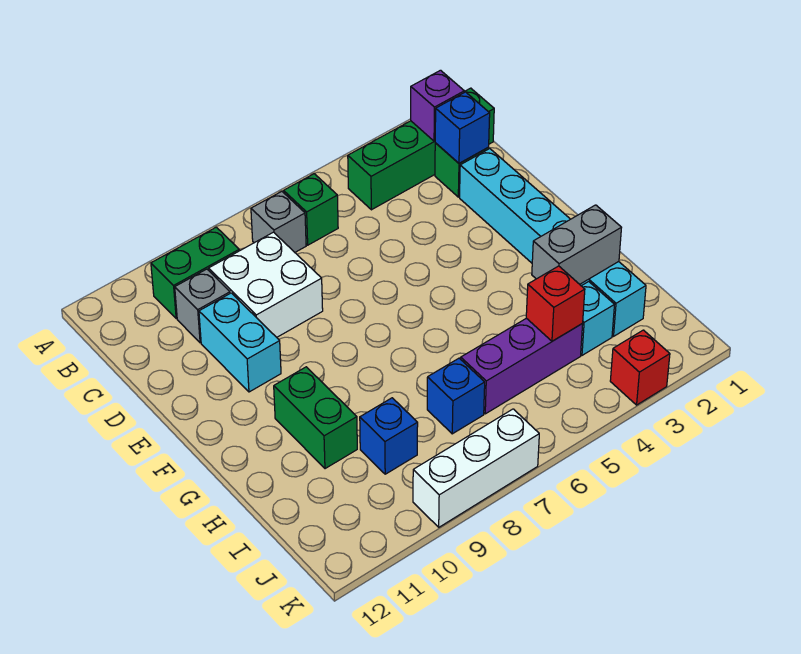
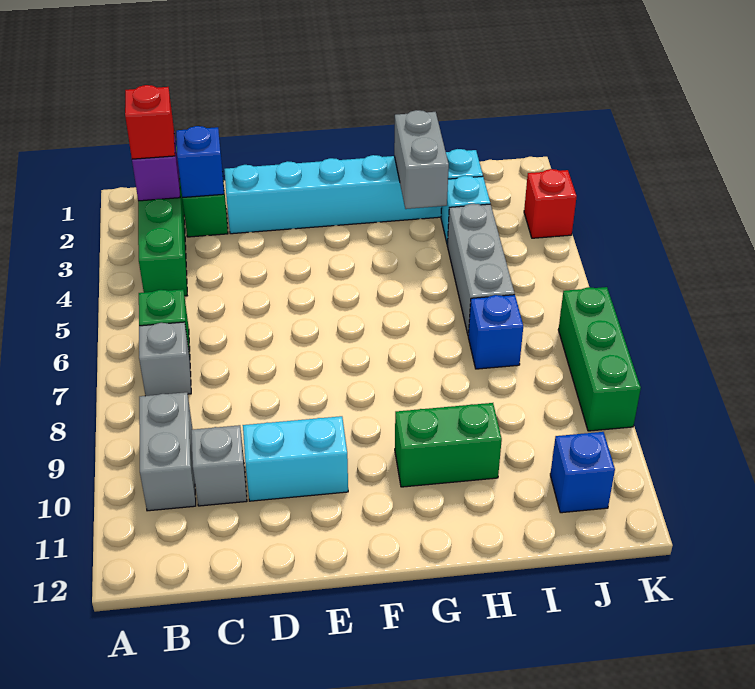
green brick B9:B10 level 1 -> grey brick B9:B10 level 1
white brick C8:D9 level 1 -> none
purple brick I4:I6 level 1 -> grey brick I4:I6 level 1
red brick I4 level 2 -> red brick B2 level 3
blue brick I9 level 1 -> blue brick J11 level 1
white brick K7:K9 level 1 -> green brick K7:K9 level 1

